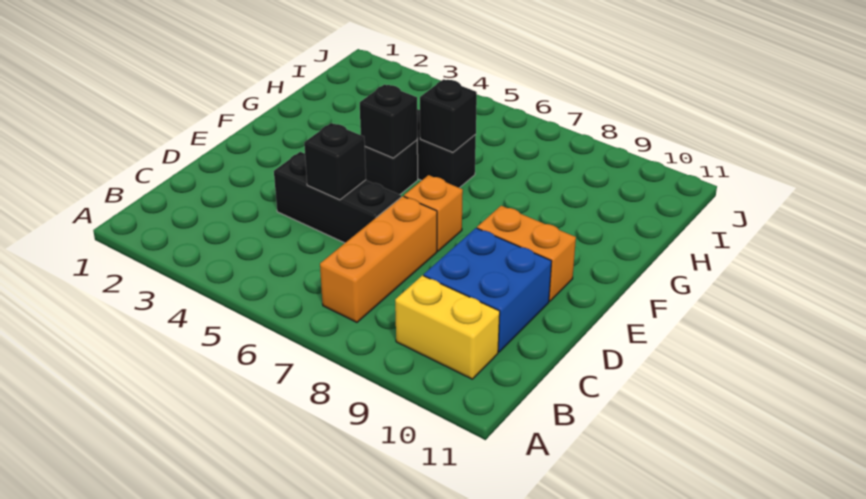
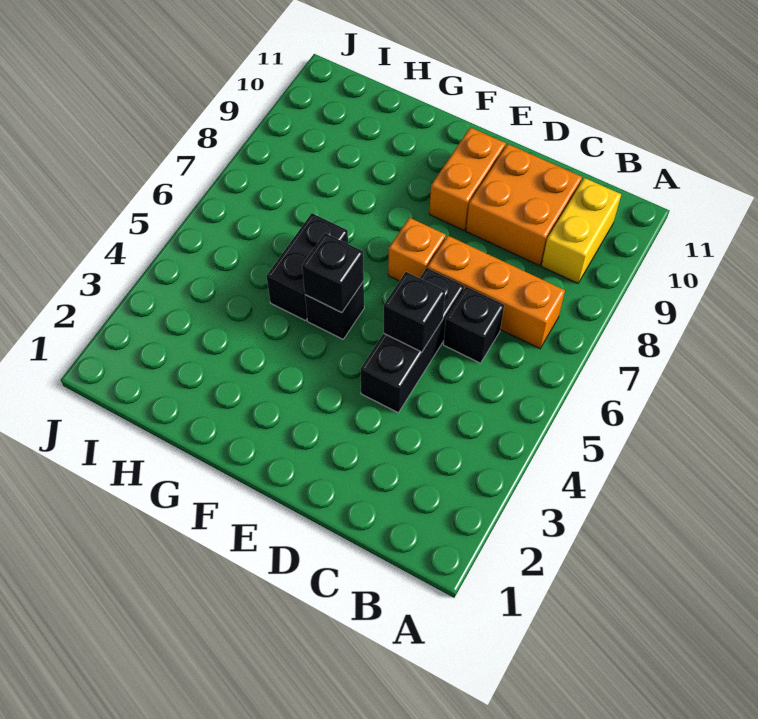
blue brick C9:D10 level 1 -> orange brick C9:D10 level 1
black brick G6 level 2 -> black brick C6 level 1

